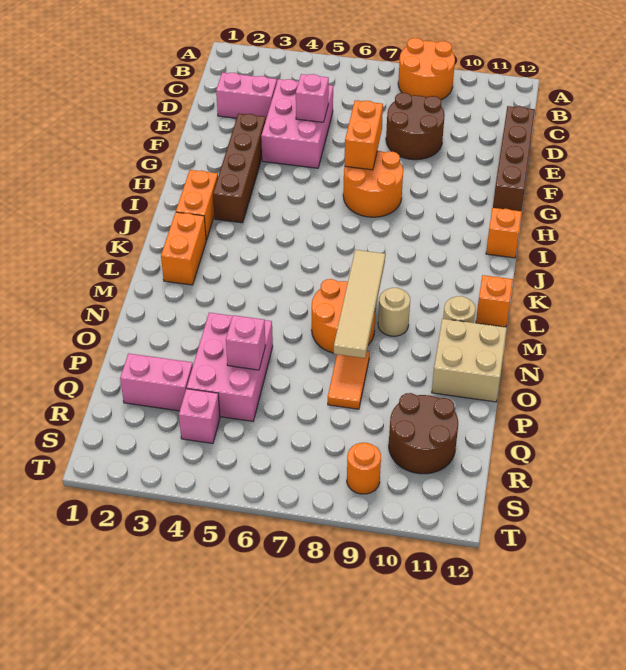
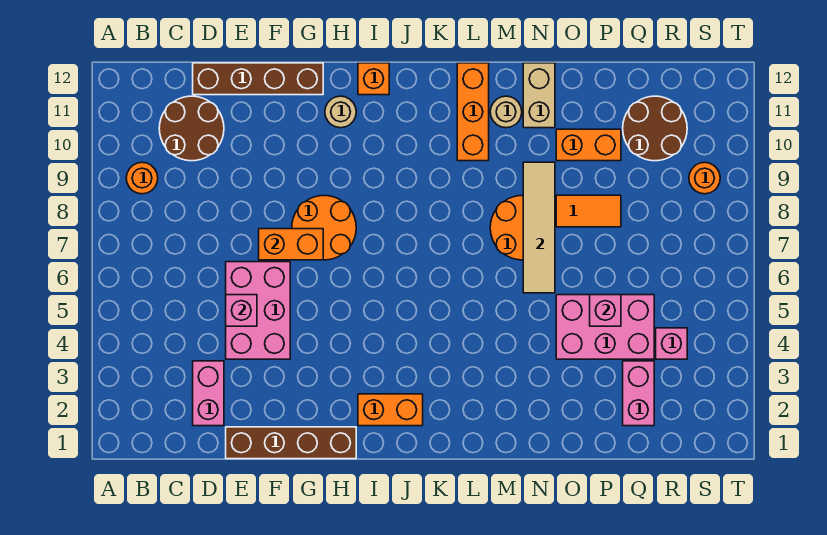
orange round brick A8:B9 level 1 -> orange round brick B9 level 1
pink brick D4:F5 level 1 -> pink brick E4:F6 level 1
brown round brick D8:E9 level 1 -> brown round brick C10:D11 level 1
brown brick F3:I3 level 1 -> brown brick E1:H1 level 1
orange brick K2:L2 level 1 -> orange brick O10:P10 level 1
tan tile L8:O8 level 2 -> tan tile N6:N9 level 2
orange brick L12 level 1 -> orange brick L10:L12 level 1
tan round brick M9 level 1 -> tan round brick H11 level 1
tan brick N11:O12 level 1 -> tan brick N11:N12 level 1

